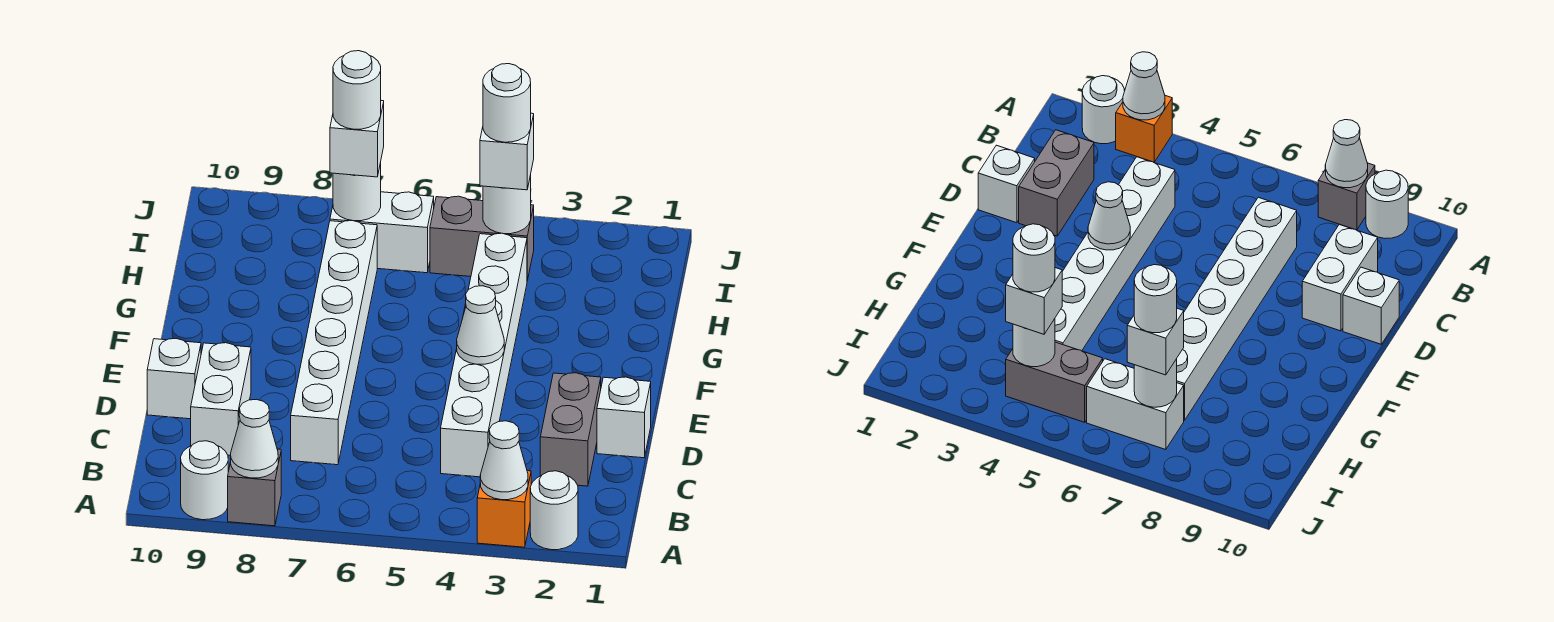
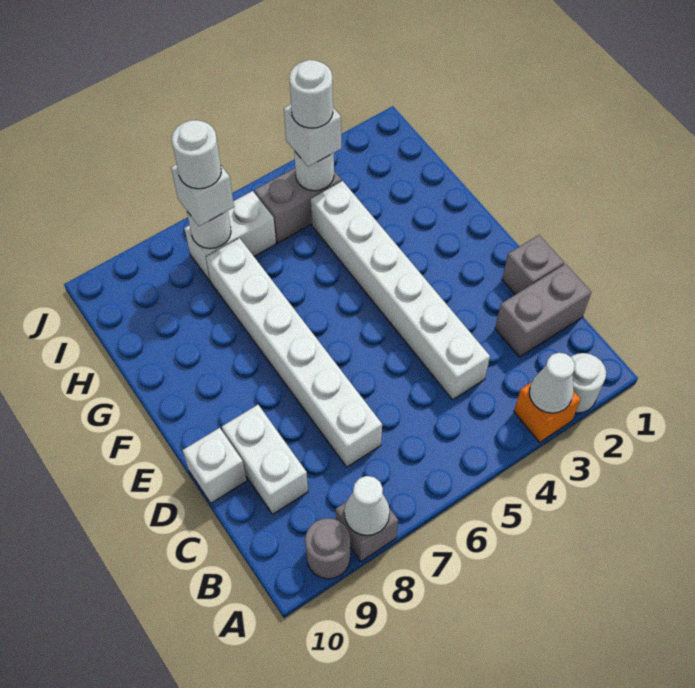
white round brick A9 level 1 -> grey round brick A9 level 1
grey brick C2:D2 level 1 -> grey brick C1:C2 level 1
white brick D1 level 1 -> grey brick D1 level 1
white cone E4 level 2 -> none

